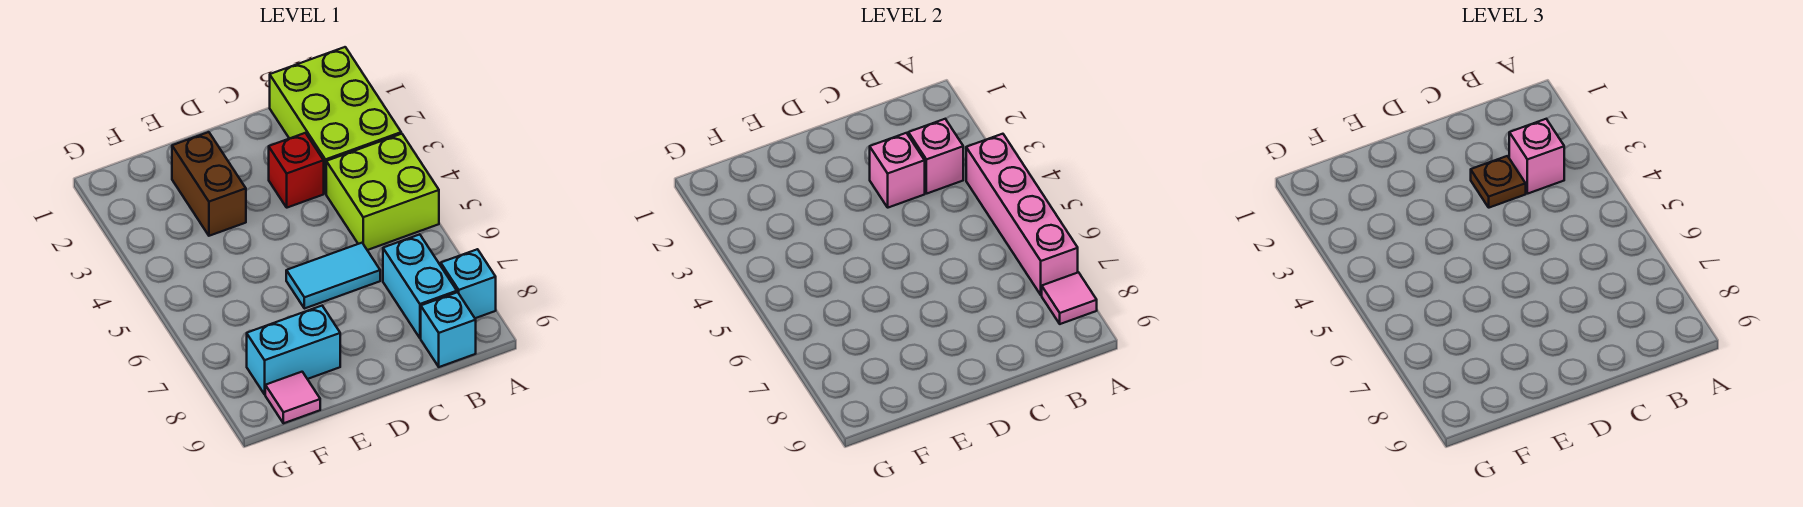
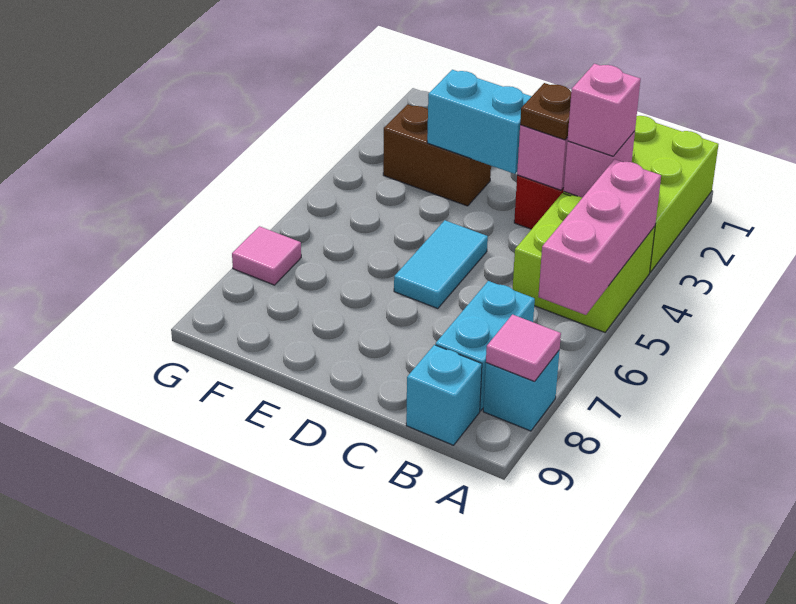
pink brick A4:A7 level 2 -> pink brick A4:A6 level 2
cyan tile C6:D6 level 1 -> cyan tile D5:D6 level 1
brown brick E2:E3 level 1 -> brown brick E3:F3 level 1
cyan brick E8:F8 level 1 -> cyan brick D3:E3 level 2
pink tile F9 level 1 -> pink tile G7 level 1

